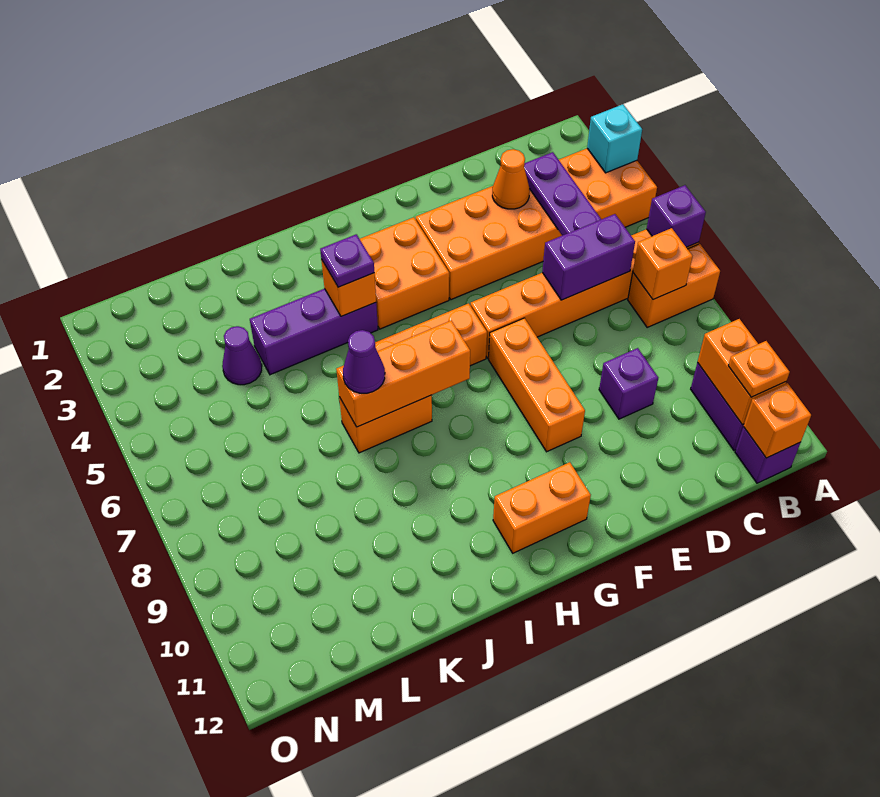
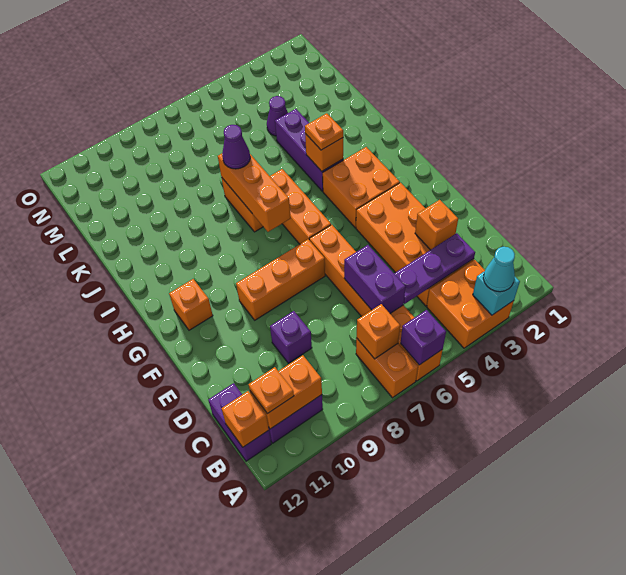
none -> cyan cone A3 level 3
purple brick B12 level 1 -> purple brick B12:C12 level 1
orange cone D3 level 2 -> orange brick D3 level 2
orange brick G11:H11 level 1 -> orange brick G11 level 1
purple plate I4 level 3 -> orange plate I4 level 3

